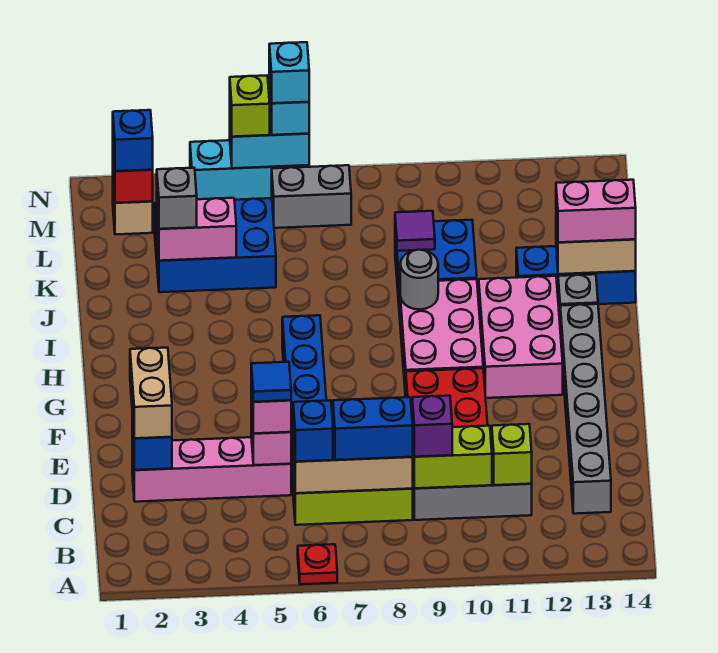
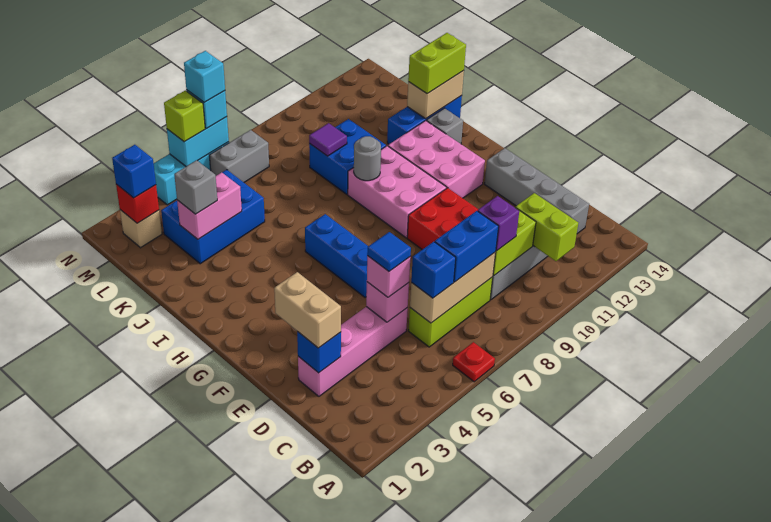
lime brick C11 level 2 -> lime brick B11:C11 level 2
grey brick C13:H13 level 1 -> grey brick C13:F13 level 1
pink brick J13:J14 level 3 -> lime brick J13:J14 level 3

